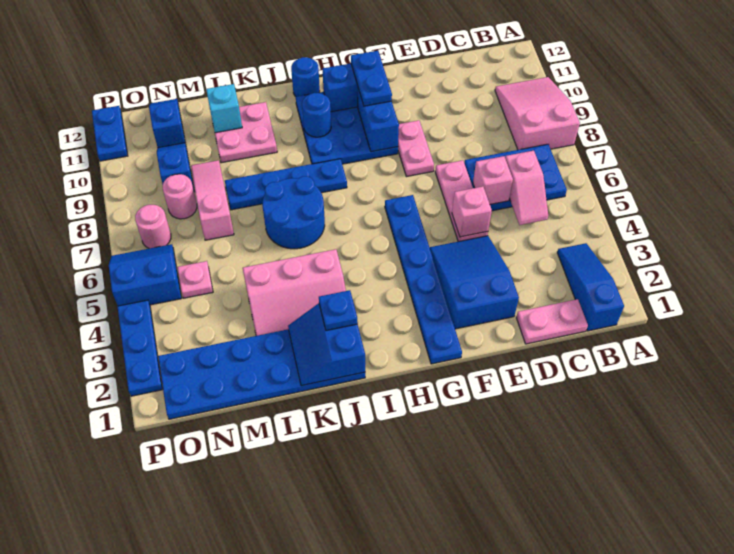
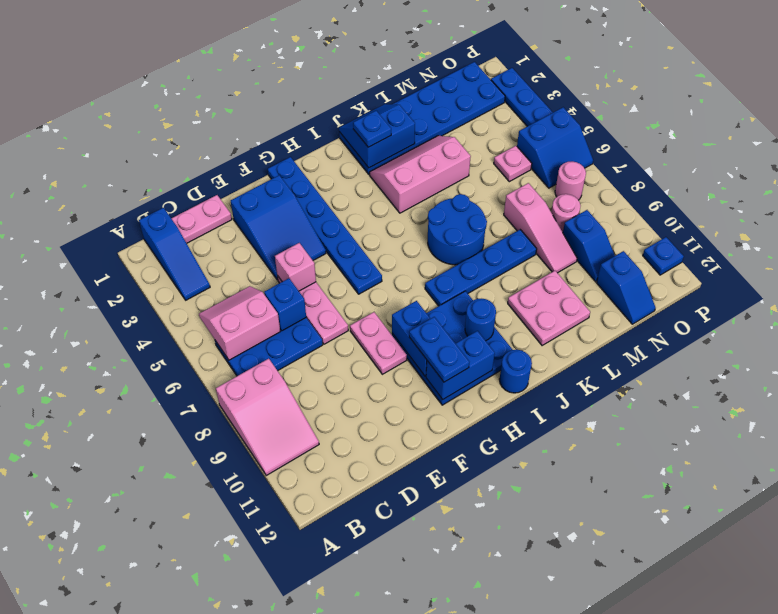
pink slope C5:C6 level 2 top 6 -> pink slope B5:C6 level 2 top 6
pink brick D6 level 2 -> blue brick D6 level 2
blue slope J1:K2 level 2 top J -> blue slope J1:K2 level 2 top 2
cyan brick L11 level 2 -> none
blue plate P11:P12 level 1 -> blue plate P11 level 1

